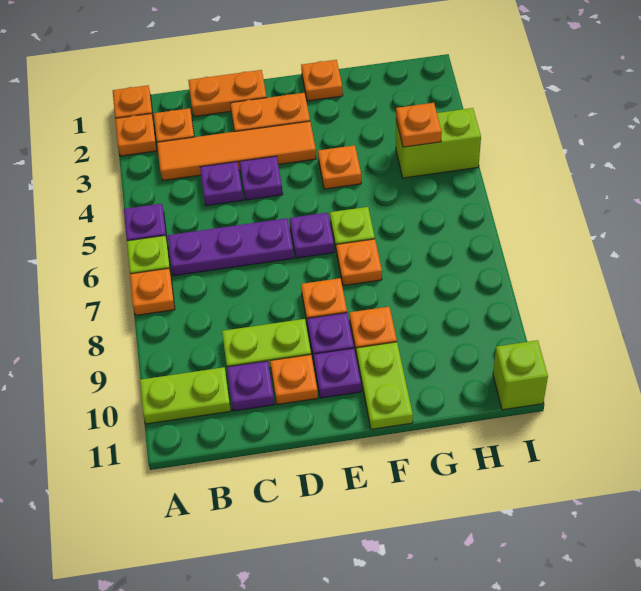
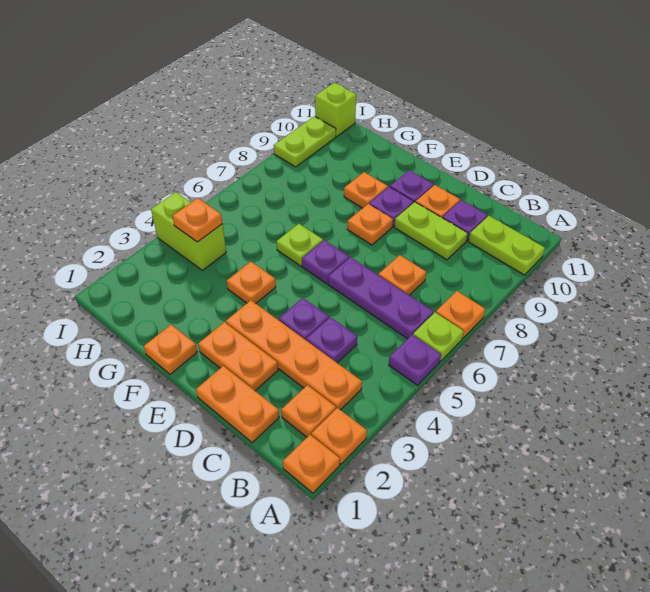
orange tile B3:E3 level 1 -> orange plate B3:E3 level 1
orange plate F7 level 1 -> orange plate C7 level 1
lime plate F10:F11 level 1 -> lime plate I9:I10 level 1

